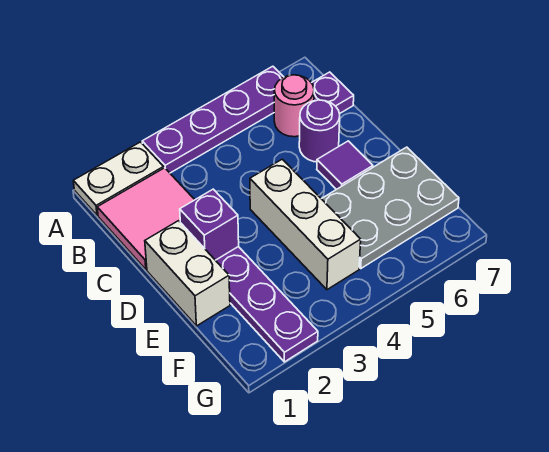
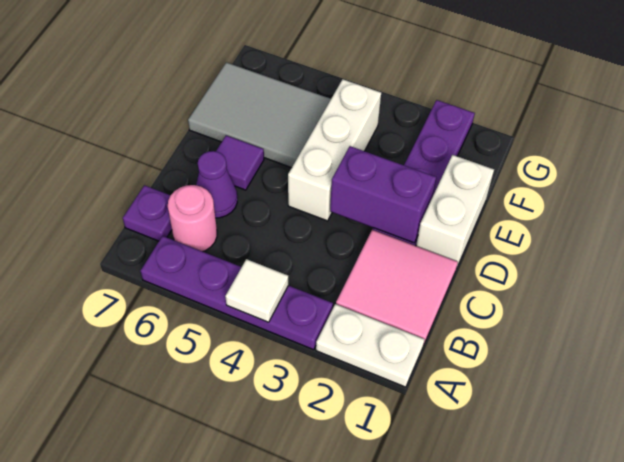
none -> white tile A4 level 2
purple round brick C6 level 1 -> purple cone C6 level 1
purple brick D2 level 2 -> purple brick D2:D3 level 2
grey plate E5:F7 level 1 -> grey tile E5:F7 level 1

